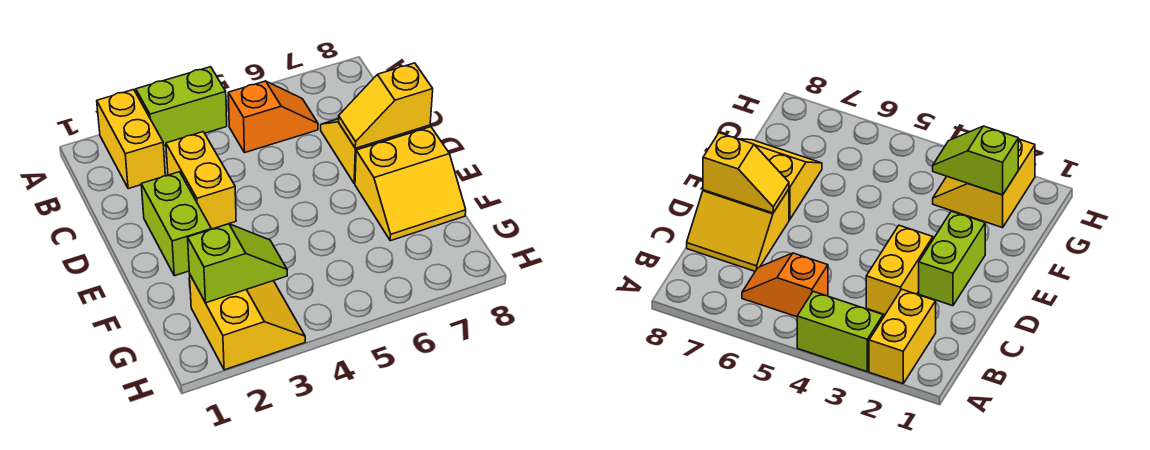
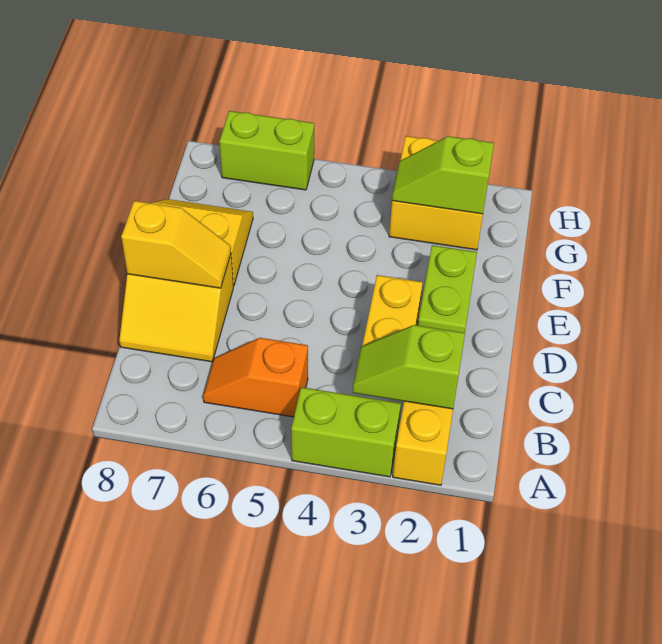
none -> lime slope B2:B3 level 2 top 2
yellow slope G2:H3 level 1 top 2 -> yellow brick G2:H3 level 1
none -> lime brick H6:H7 level 1

